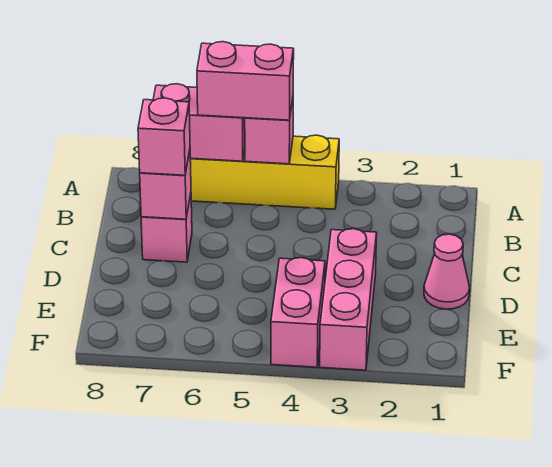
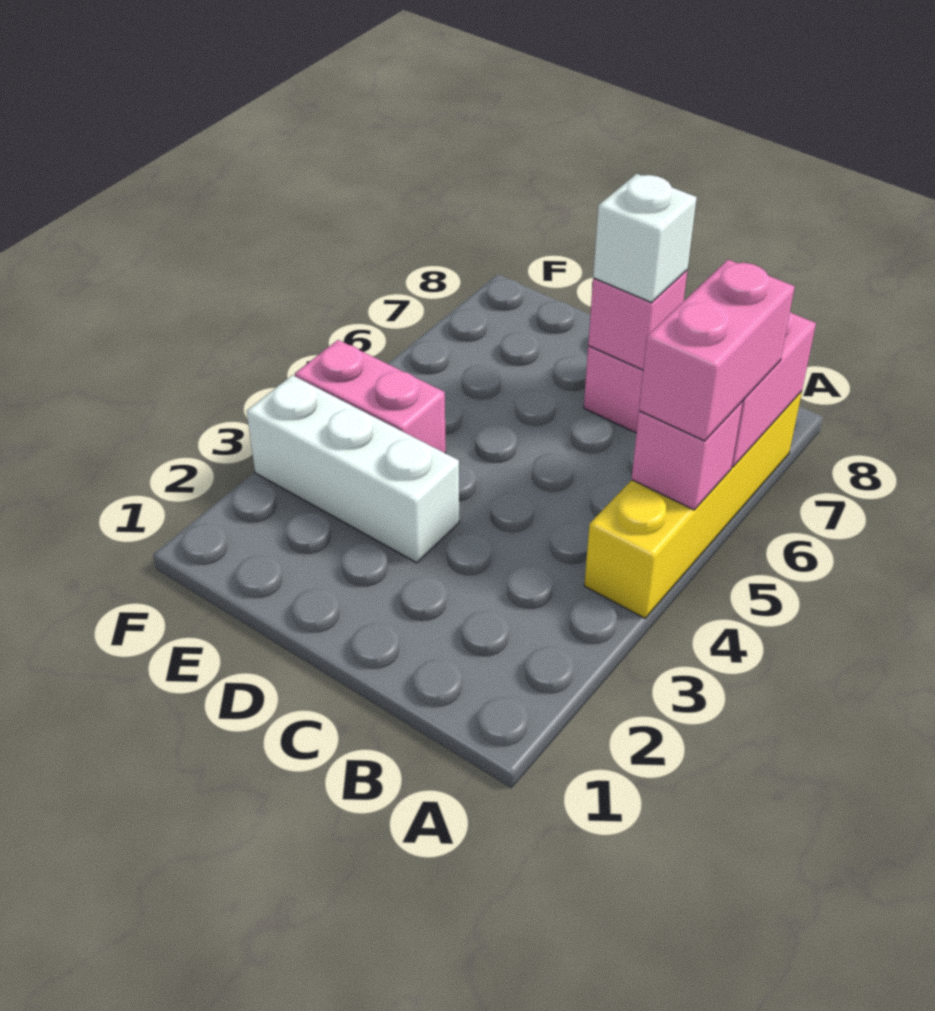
pink brick C7 level 3 -> white brick C7 level 3
pink cone D1 level 1 -> none
pink brick D3:F3 level 1 -> white brick D3:F3 level 1

